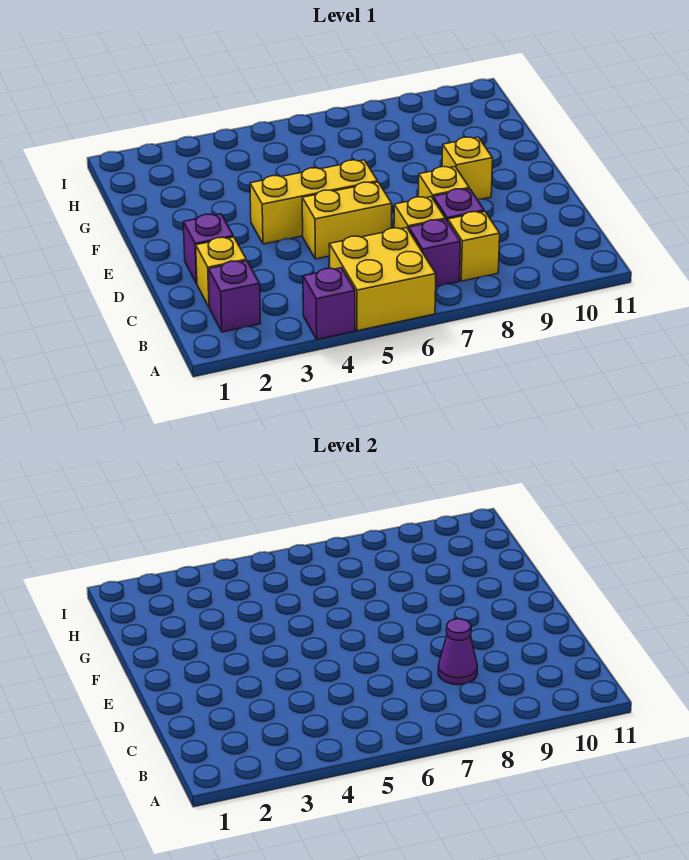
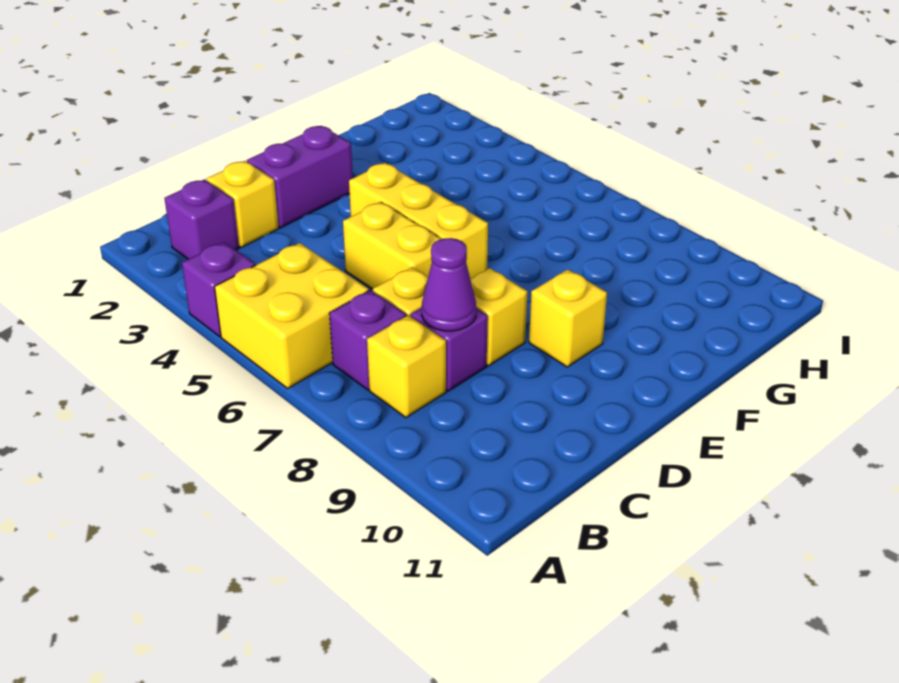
purple brick D2 level 1 -> purple brick D2:E2 level 1

